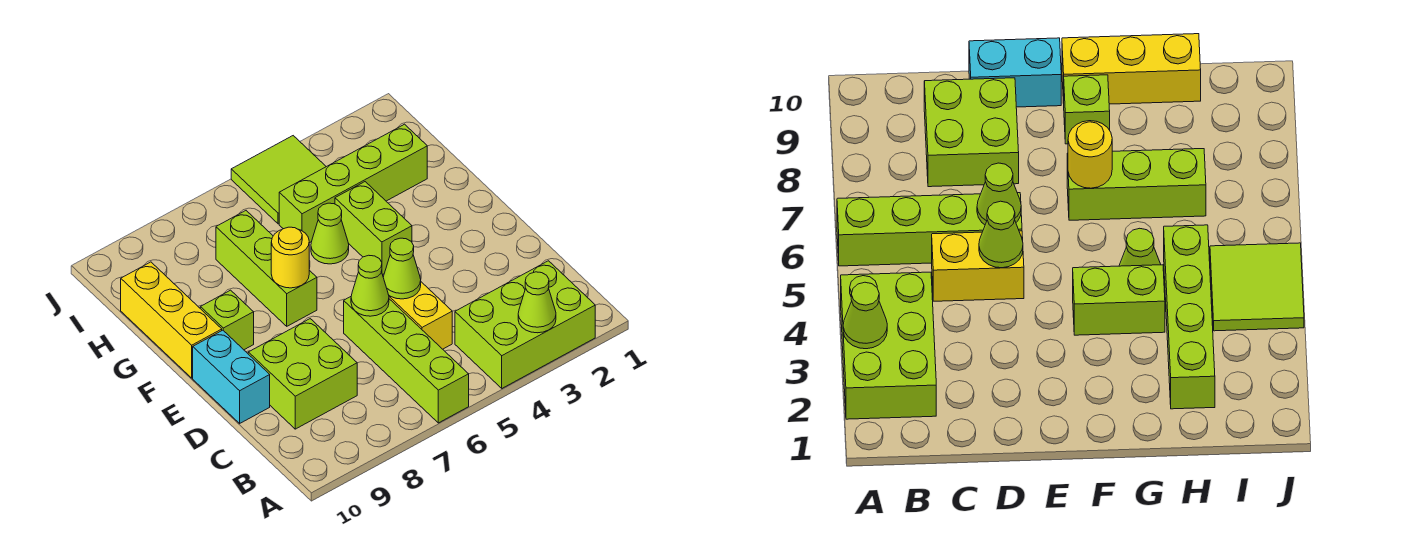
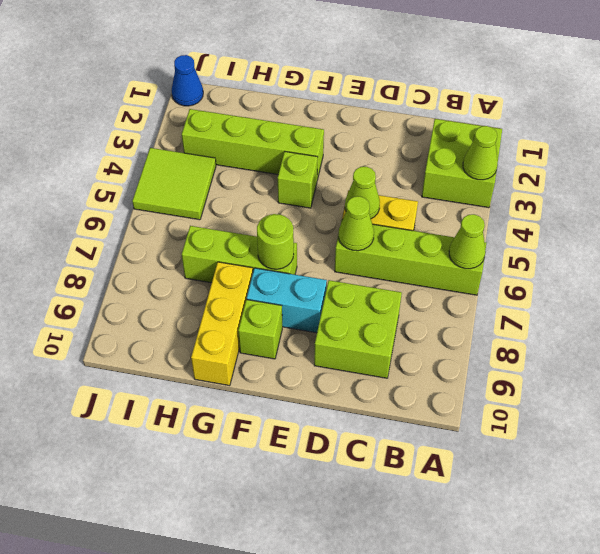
lime brick A2:B4 level 1 -> lime brick A2:B3 level 1
cyan brick D10:E10 level 1 -> cyan brick E8:F8 level 1
lime brick F4:G4 level 1 -> lime brick F4 level 1
yellow round brick F7 level 2 -> lime round brick F7 level 2
yellow brick F10:H10 level 1 -> yellow brick G8:G10 level 1
lime cone G5 level 1 -> lime cone A6 level 2
lime brick H2:H5 level 1 -> lime brick F3:I3 level 1
none -> blue cone J1 level 1

